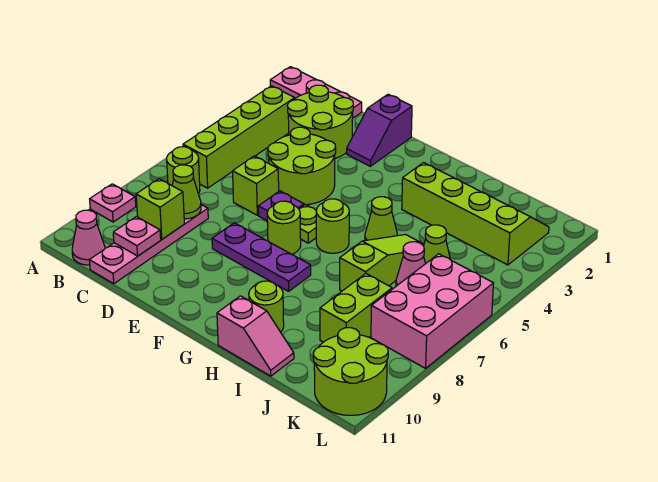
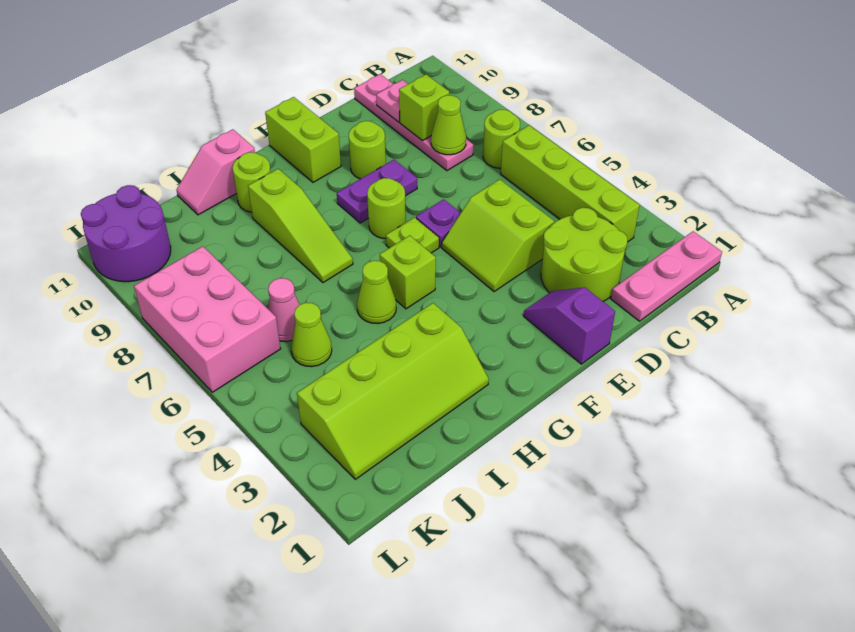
pink plate A9 level 1 -> none
pink cone B11 level 1 -> none
lime round brick D4:E5 level 1 -> lime slope D4:E5 level 1 top D
lime brick D6 level 1 -> lime brick G5 level 1
purple plate E8:G8 level 1 -> purple plate E8:F8 level 1
lime round brick G6 level 1 -> lime round brick E9 level 1
lime slope I5:I7 level 1 top 7 -> lime slope H7:H9 level 1 top 9
lime brick J8:J9 level 1 -> lime brick F10:F11 level 1
lime round brick K10:L11 level 1 -> purple round brick K10:L11 level 1

